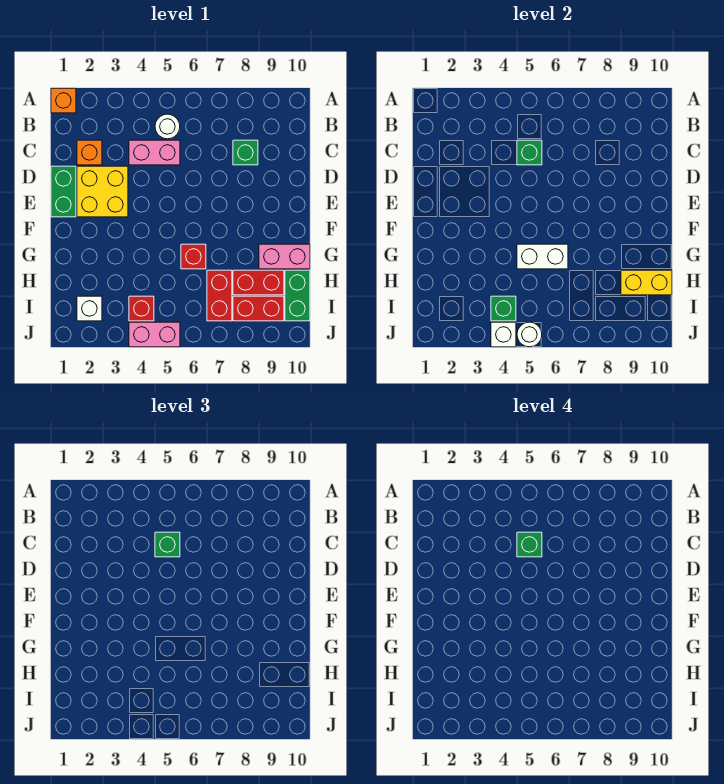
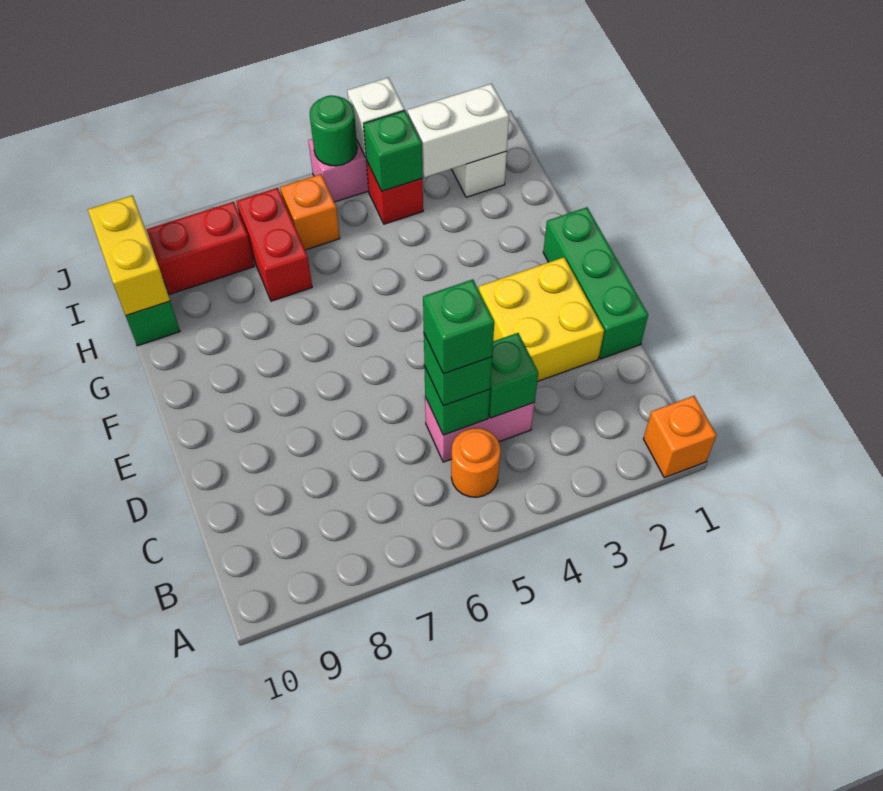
white round brick B5 level 1 -> orange round brick B5 level 1
orange brick C2 level 1 -> orange brick I6 level 1
green brick C8 level 1 -> green brick C4 level 2
green brick D1:E1 level 1 -> green brick D1:F1 level 1
white brick G5:G6 level 2 -> white brick I2:I3 level 2
red brick G6 level 1 -> none
pink brick G9:G10 level 1 -> none
red brick H8:H9 level 1 -> none
yellow brick H9:H10 level 2 -> yellow brick H10:I10 level 2
white round brick J5 level 2 -> green round brick J5 level 2

